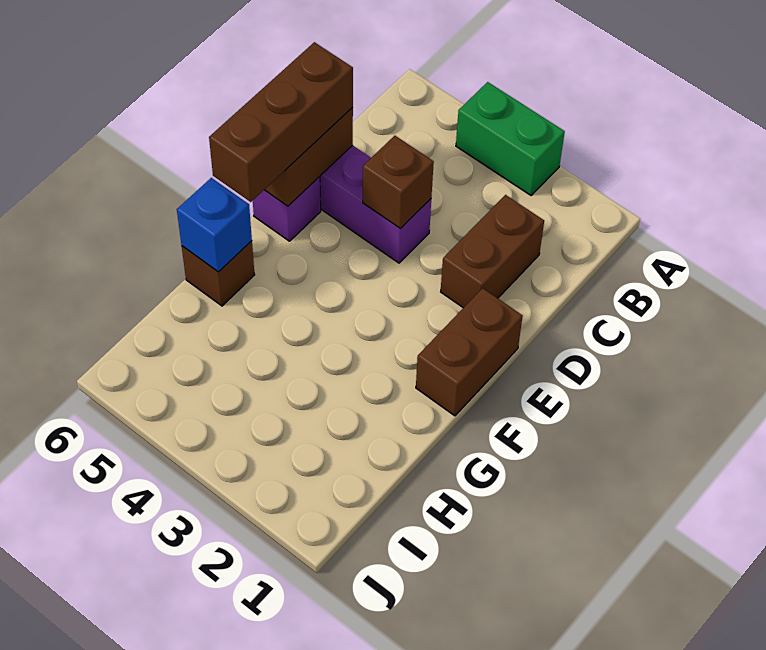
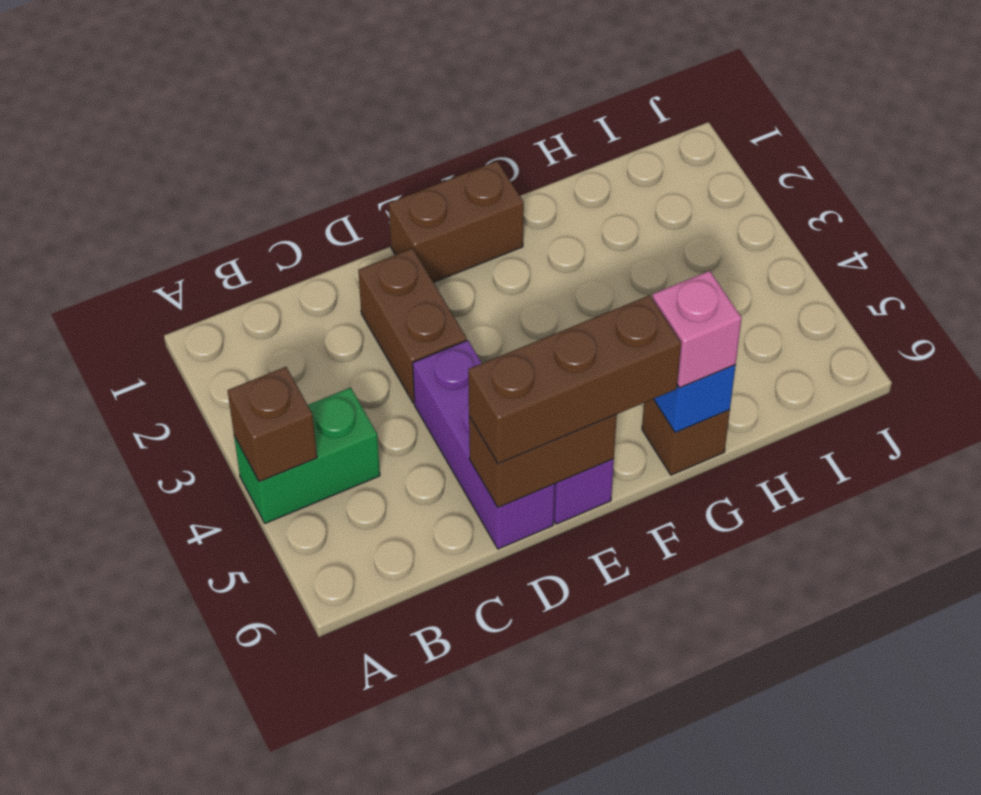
green brick A3:A4 level 1 -> green brick A4:B4 level 1
brown brick C2:D2 level 1 -> brown brick D2:D3 level 1
brown brick D4 level 2 -> brown brick A4 level 2
none -> pink brick G6 level 3

